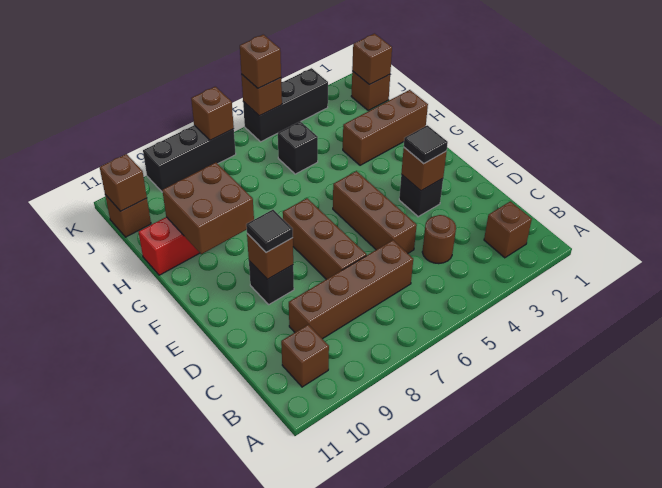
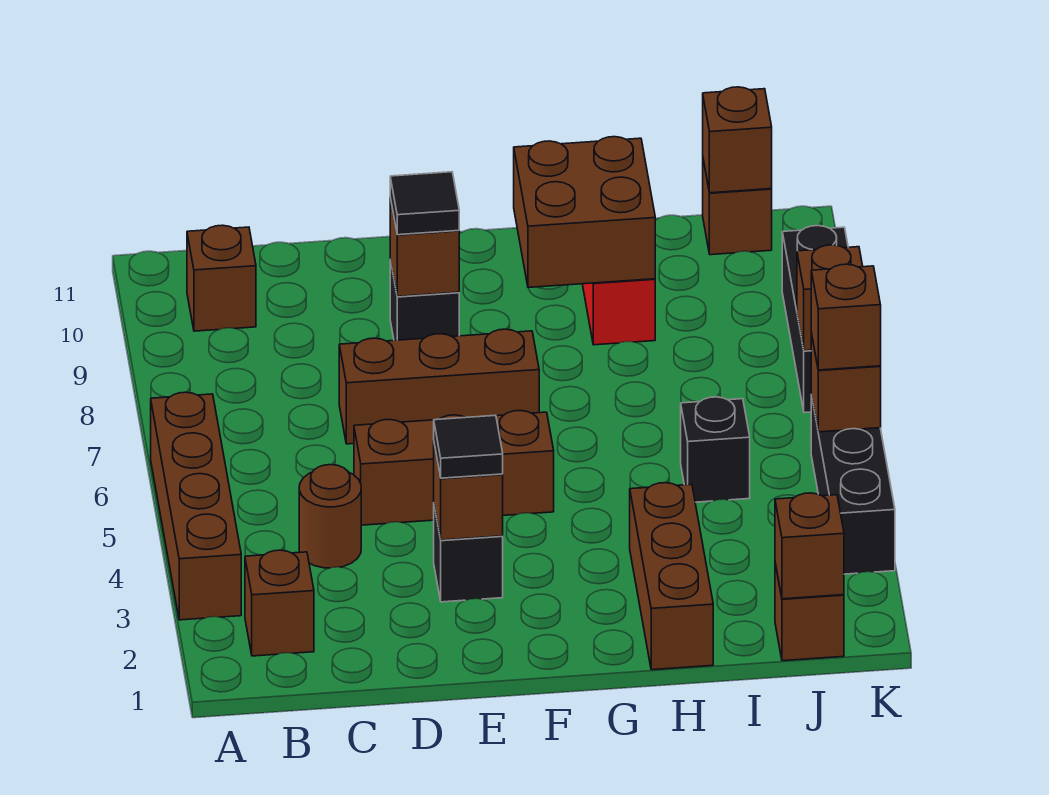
brown brick C6:C9 level 1 -> brown brick A3:A6 level 1

